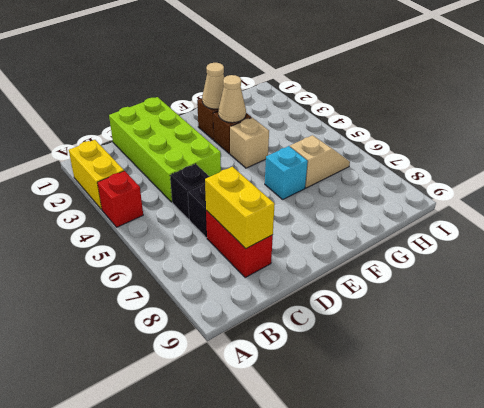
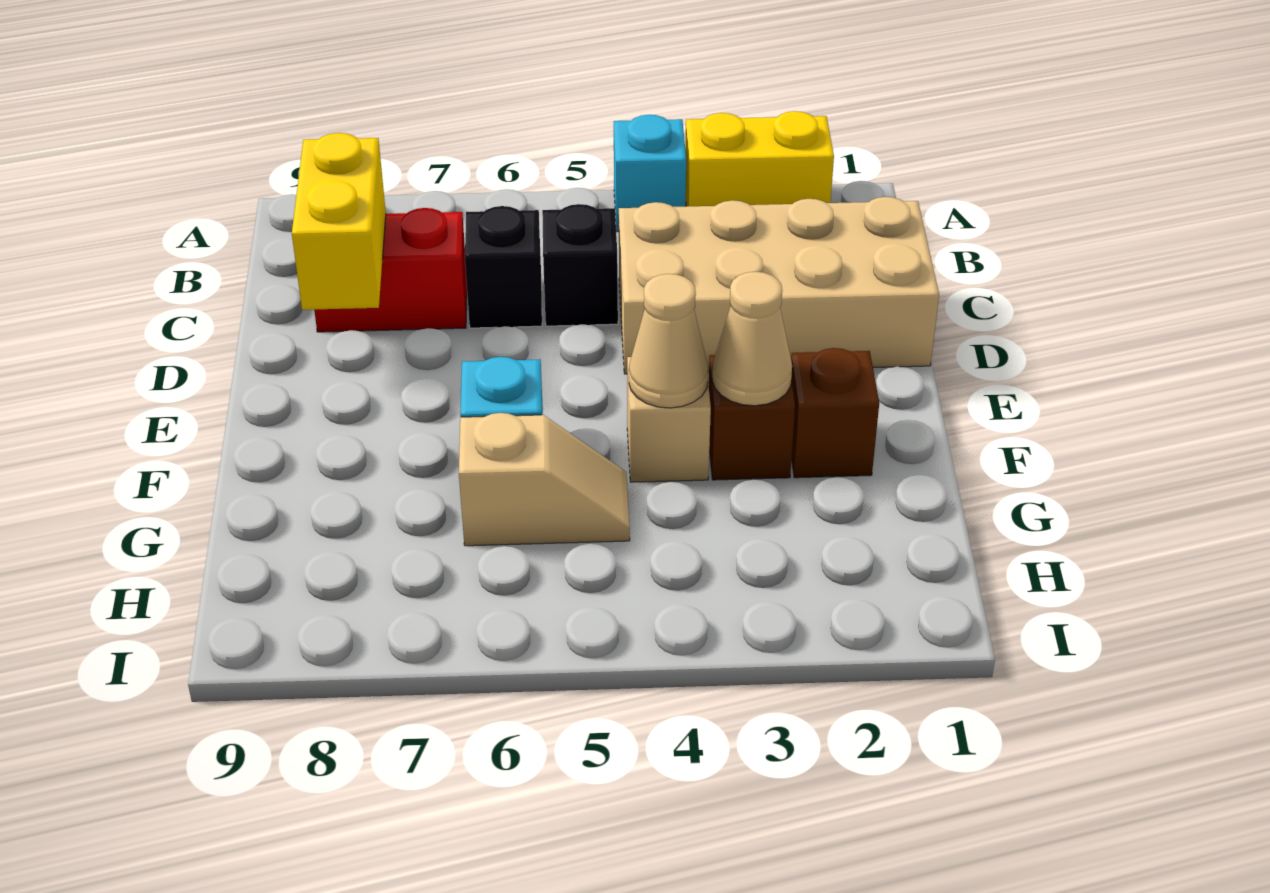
red brick A4 level 1 -> cyan brick A4 level 1
lime brick C1:D4 level 1 -> tan brick C1:D4 level 1
yellow brick C7:C8 level 2 -> yellow brick C8:D8 level 2
tan cone F2 level 2 -> tan cone F4 level 2
tan slope G6:H6 level 1 top G -> tan slope G5:G6 level 1 top 6

